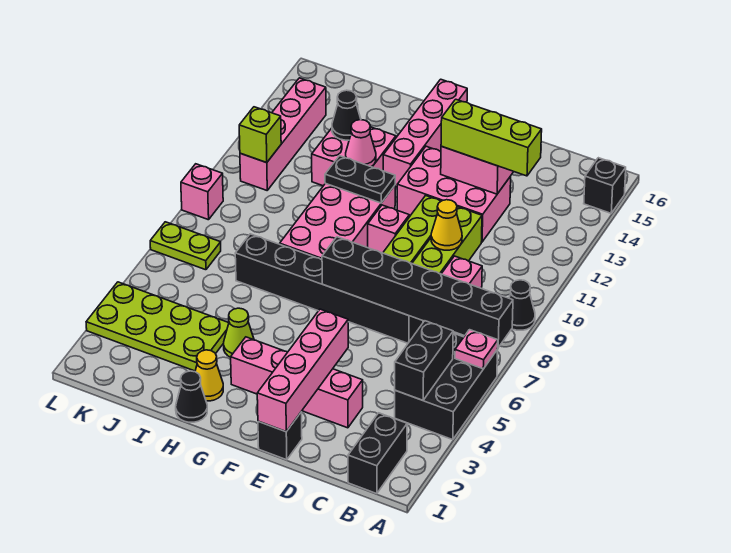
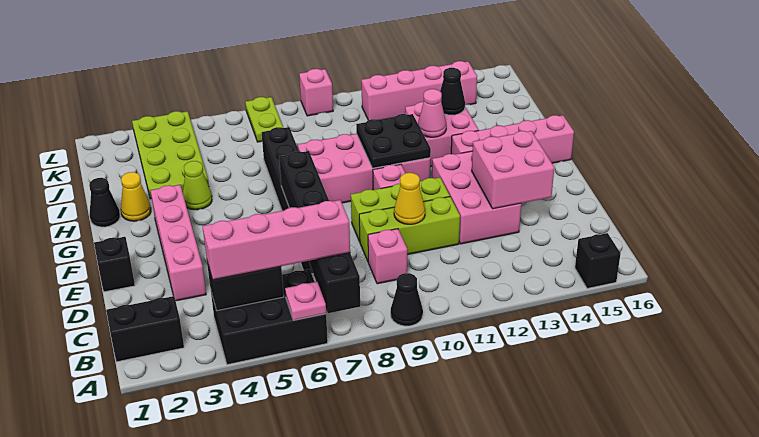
lime brick C13:E13 level 3 -> none
pink brick E1:E4 level 2 -> pink brick B4:B7 level 3
black plate G11:H11 level 2 -> black plate G10:H11 level 2
lime brick K11 level 2 -> none

